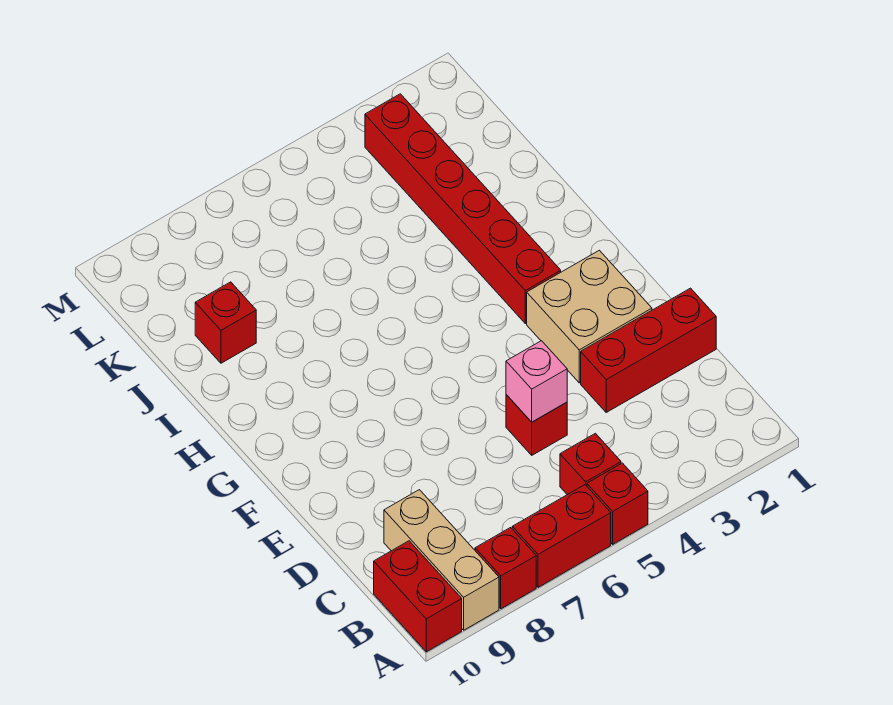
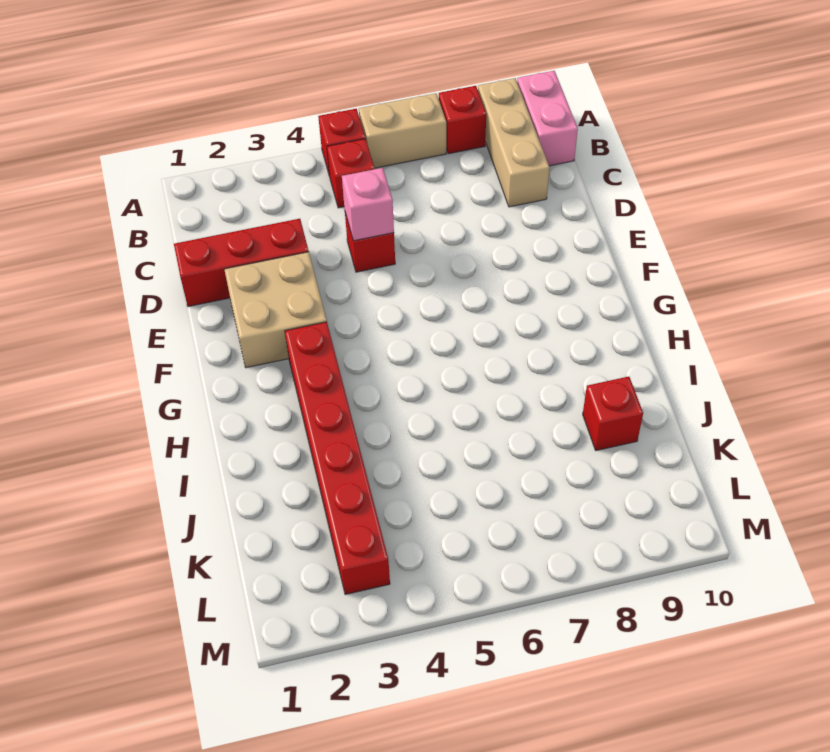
red brick A6:A7 level 1 -> tan brick A6:A7 level 1
red brick A10:B10 level 1 -> pink brick A10:B10 level 1

